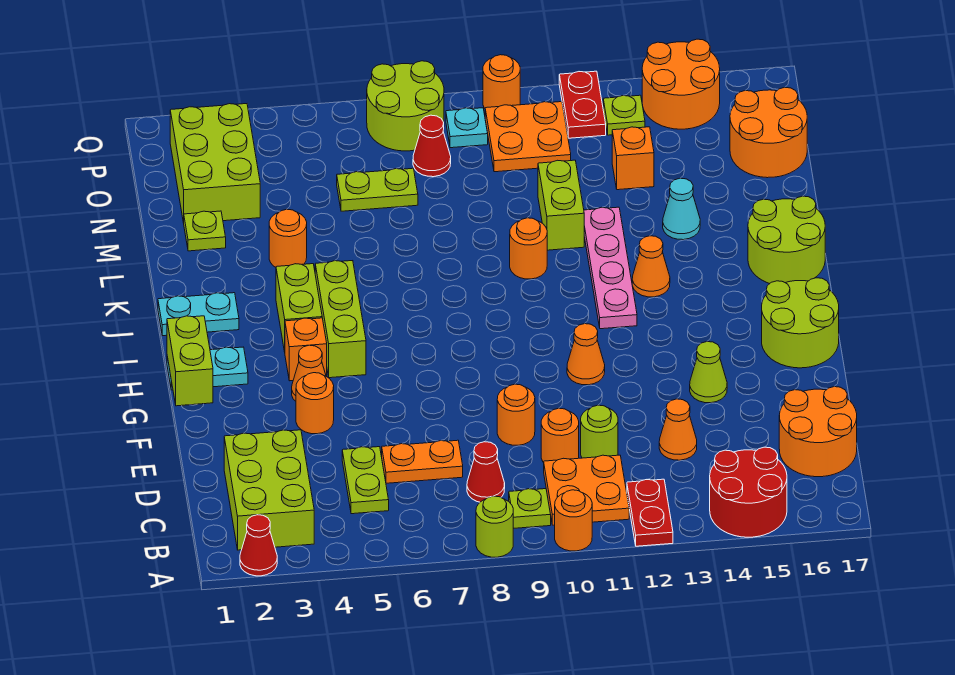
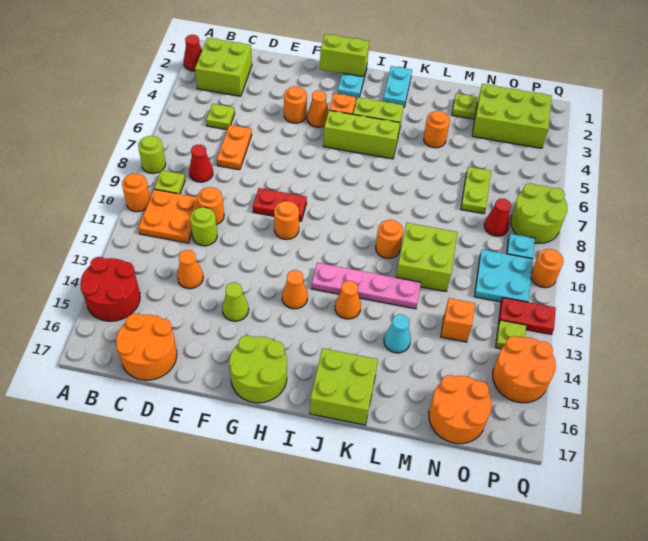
red plate A12:B12 level 1 -> red plate F9:G9 level 1
lime brick B2:D3 level 1 -> lime brick B2:C3 level 1
lime plate C5:D5 level 1 -> lime plate C5 level 1
orange round brick E9 level 1 -> orange round brick G10 level 1
orange cone G11 level 1 -> orange cone H13 level 1
lime round brick J16:K17 level 1 -> lime brick J16:K17 level 1
lime brick L11:M11 level 1 -> lime brick L10:M11 level 1
orange plate O10:P11 level 1 -> cyan plate O10:P11 level 1

